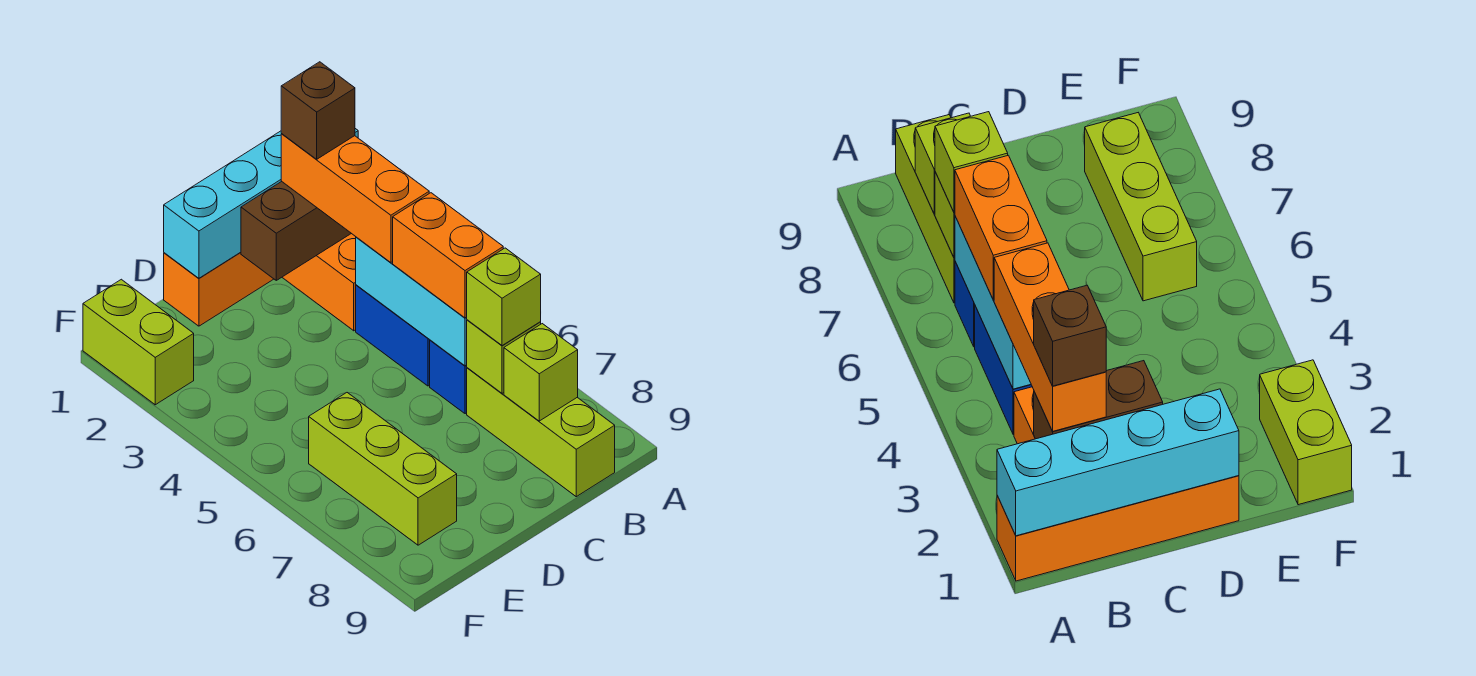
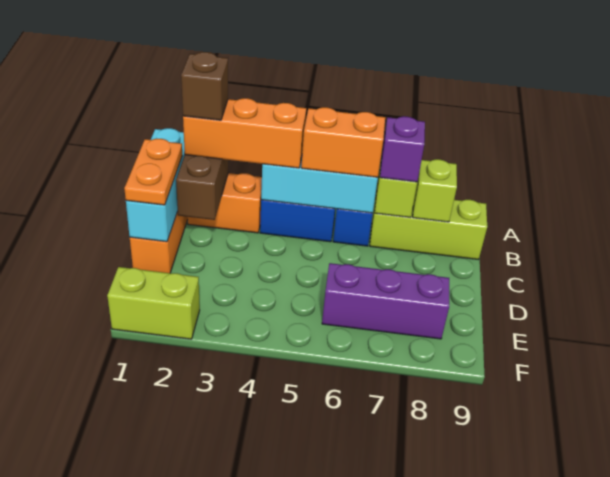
cyan brick A1:D1 level 2 -> cyan brick B1:D1 level 2
lime brick B7 level 3 -> purple brick B7 level 3
none -> orange plate C1:D1 level 3
lime brick E6:E8 level 1 -> purple brick E6:E8 level 1

